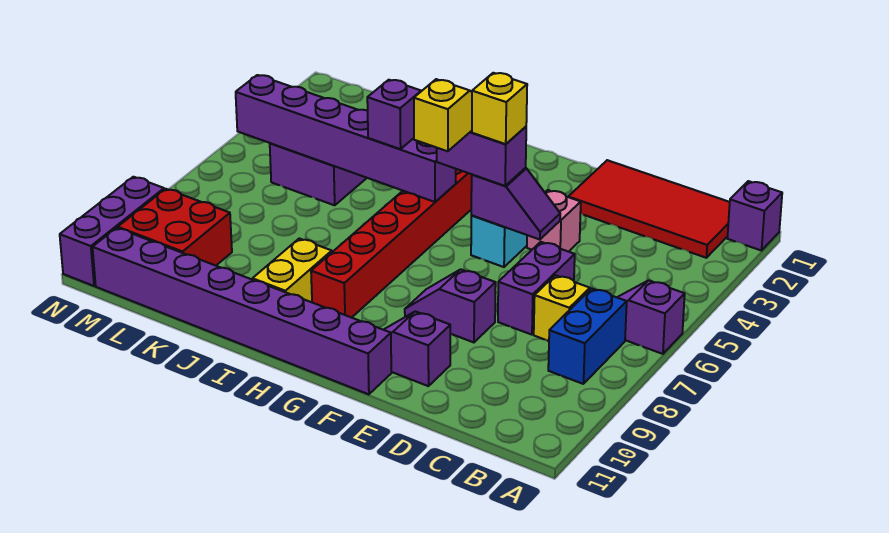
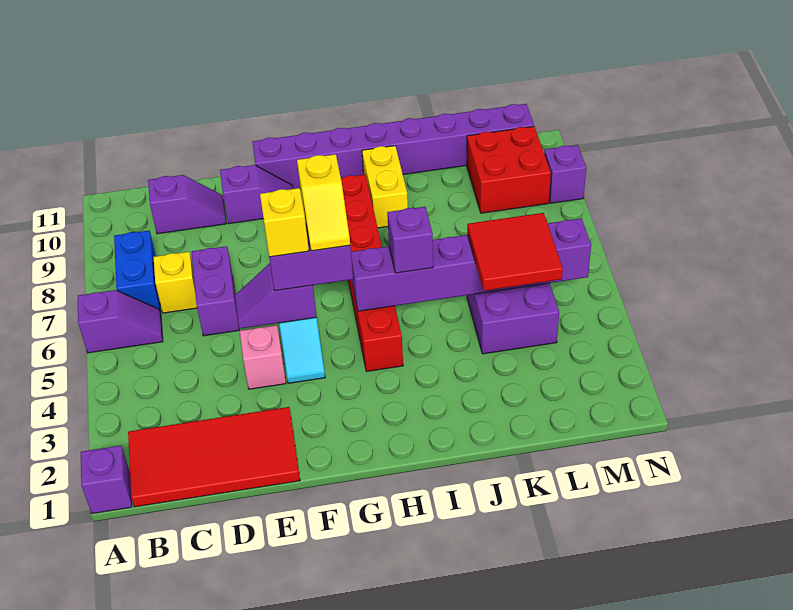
purple slope E8:F8 level 1 top E -> purple slope C10:D10 level 1 top C
none -> red tile K4:L5 level 3
purple brick N9:N11 level 1 -> purple brick N9 level 1

